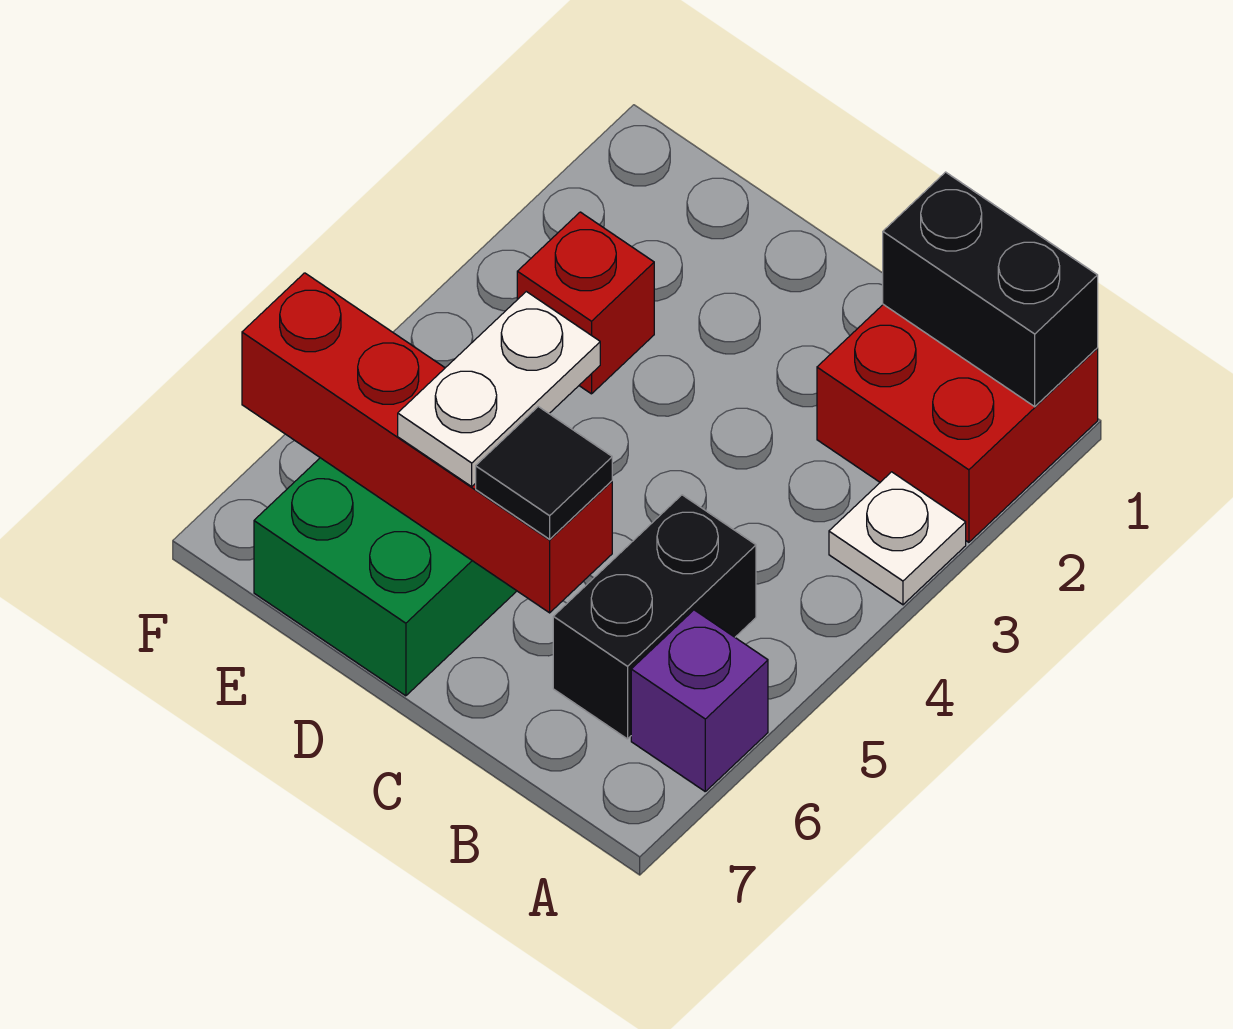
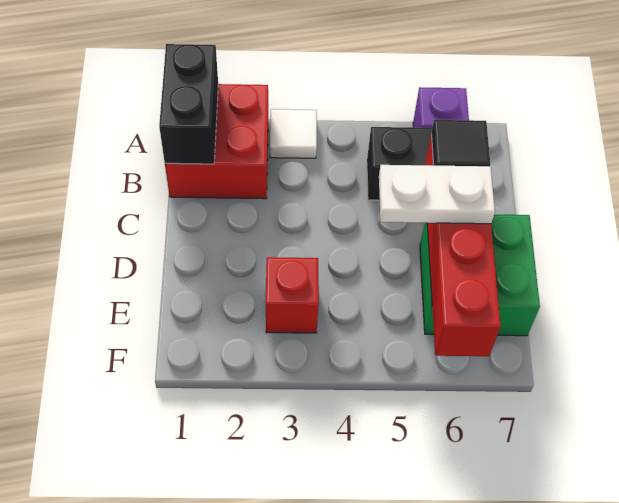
white plate A3 level 1 -> white tile A3 level 1

